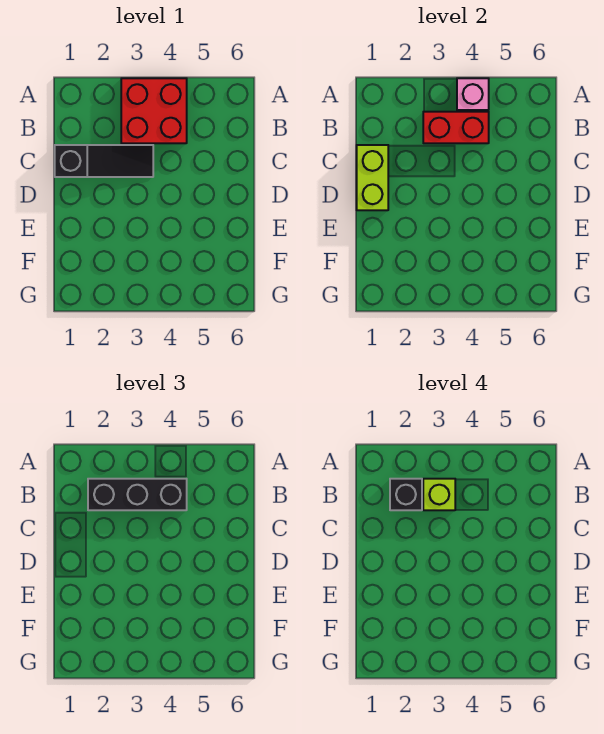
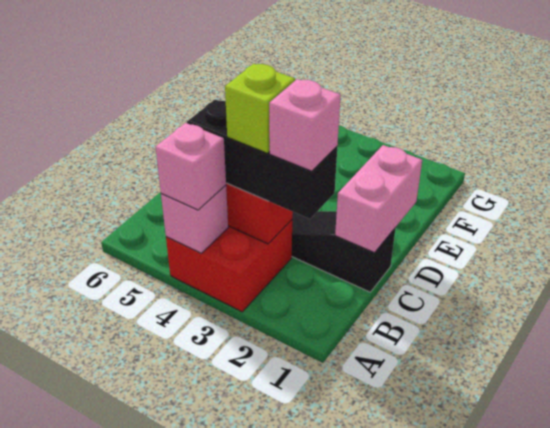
none -> pink brick A4 level 3
black brick B2 level 4 -> pink brick B2 level 4
lime brick C1:D1 level 2 -> pink brick C1:D1 level 2

